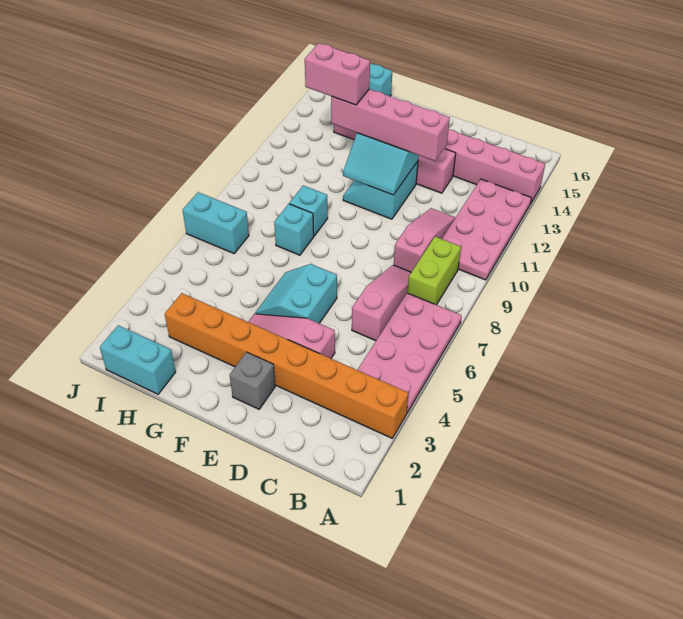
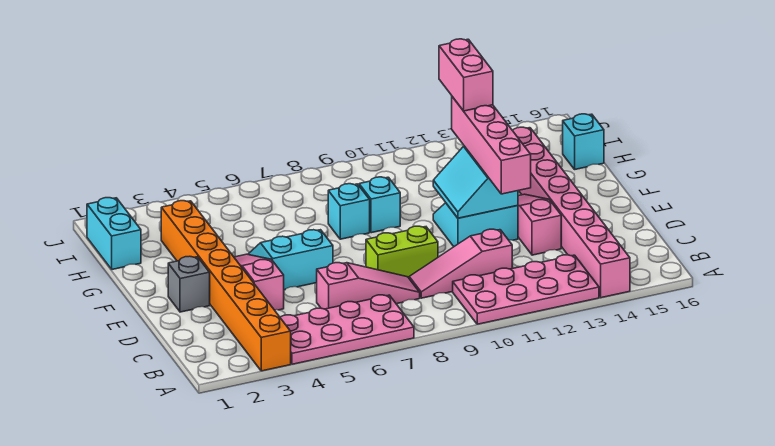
lime brick B8:B9 level 1 -> lime brick D8:D9 level 1
pink slope C9:C11 level 1 top 9 -> pink slope C9:C11 level 1 top 11
cyan brick I7:J7 level 1 -> none

